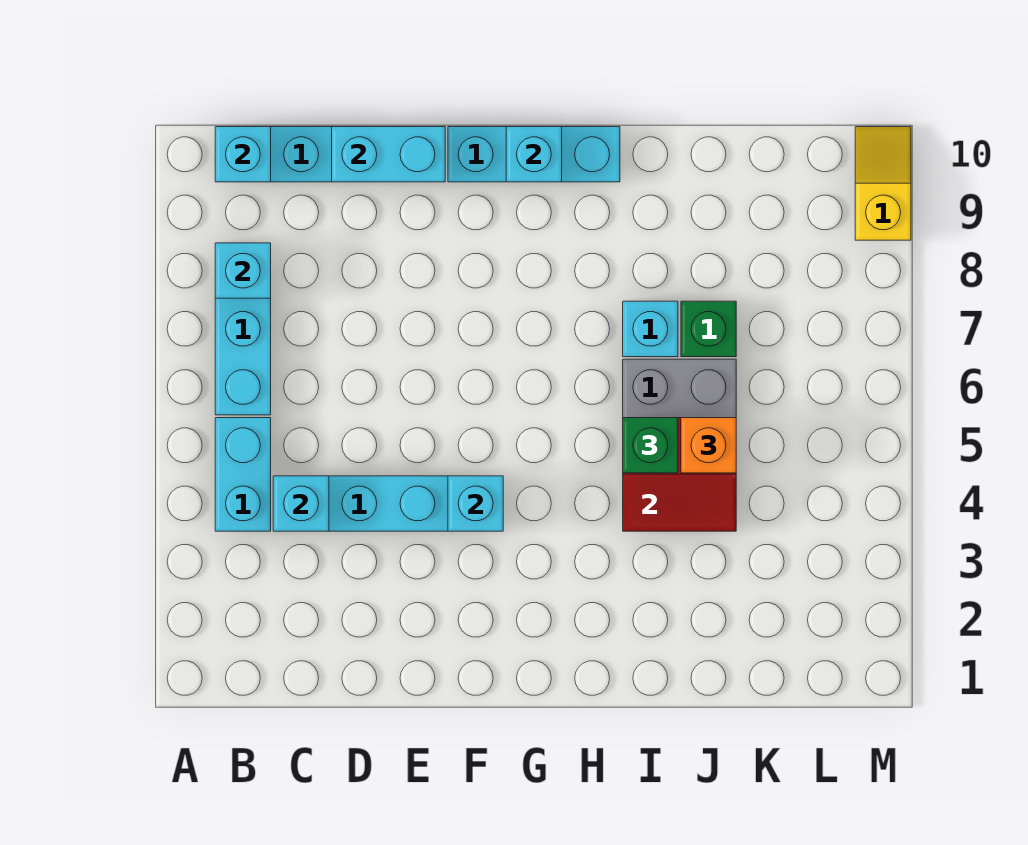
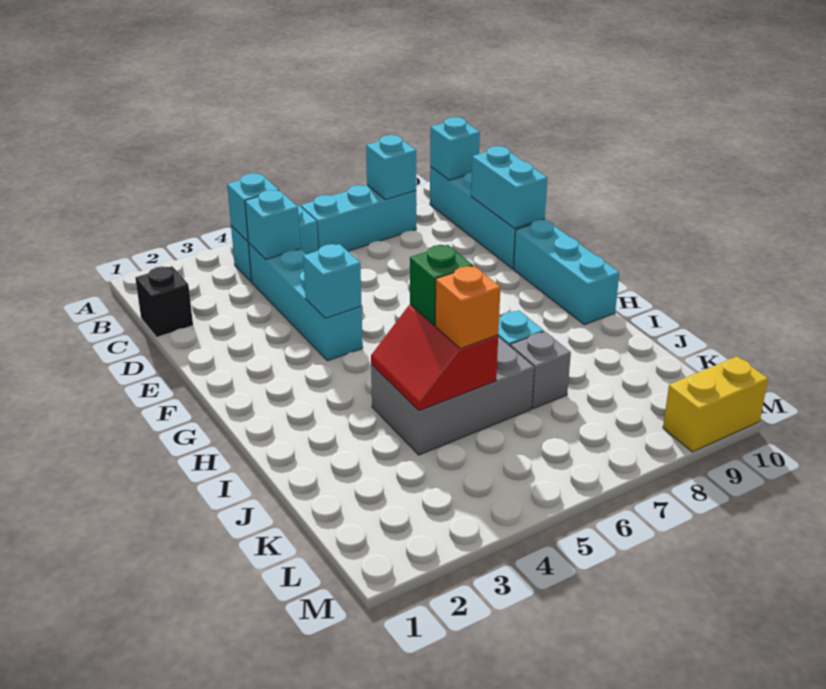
none -> black brick C1 level 1
cyan brick G10 level 2 -> cyan brick B4 level 2
green brick J7 level 1 -> grey brick J7 level 1
yellow slope M9:M10 level 1 top 9 -> yellow brick M9:M10 level 1

